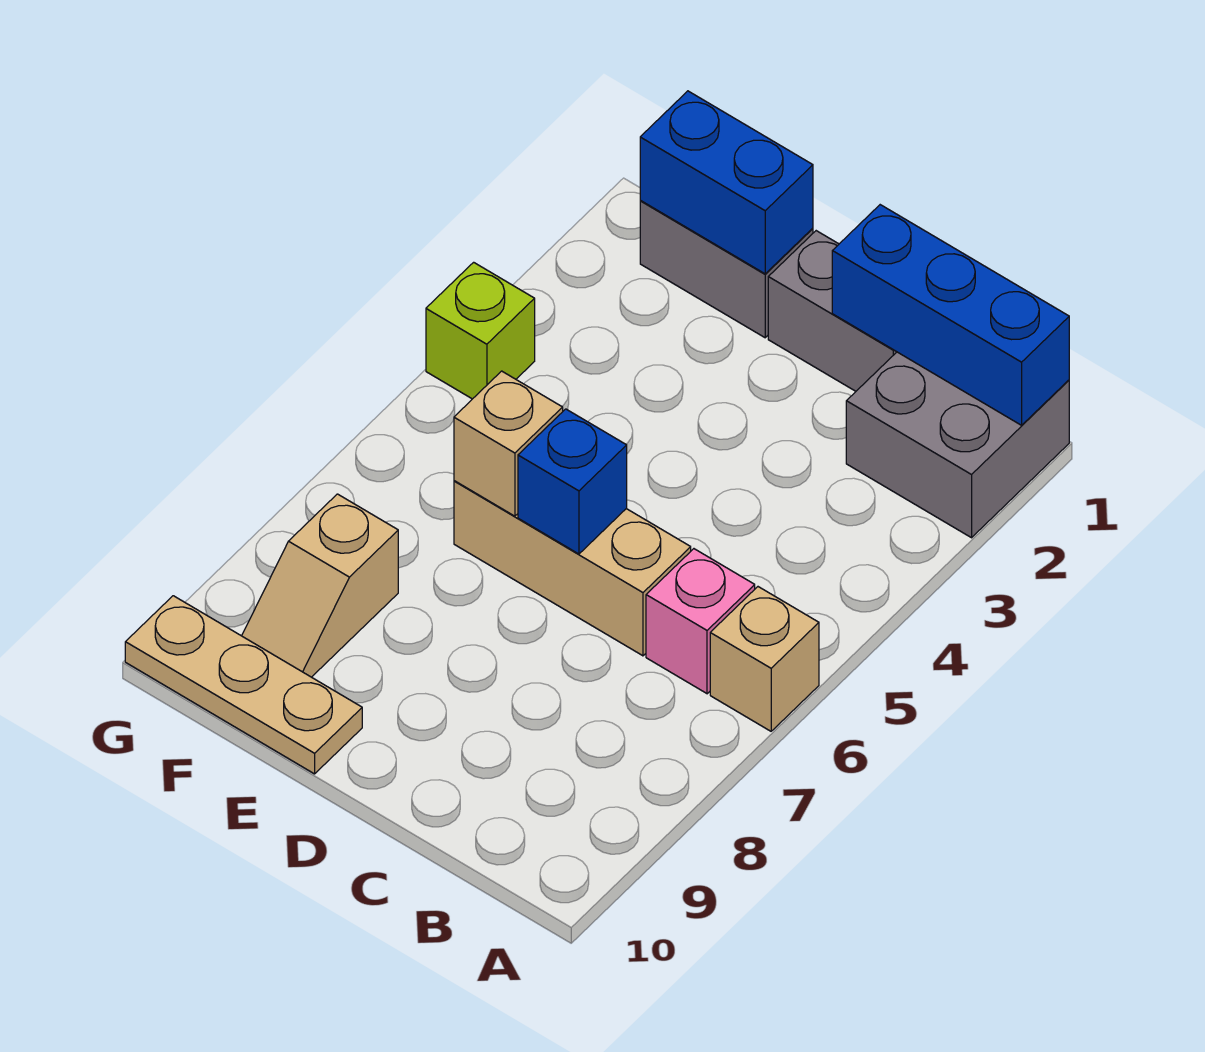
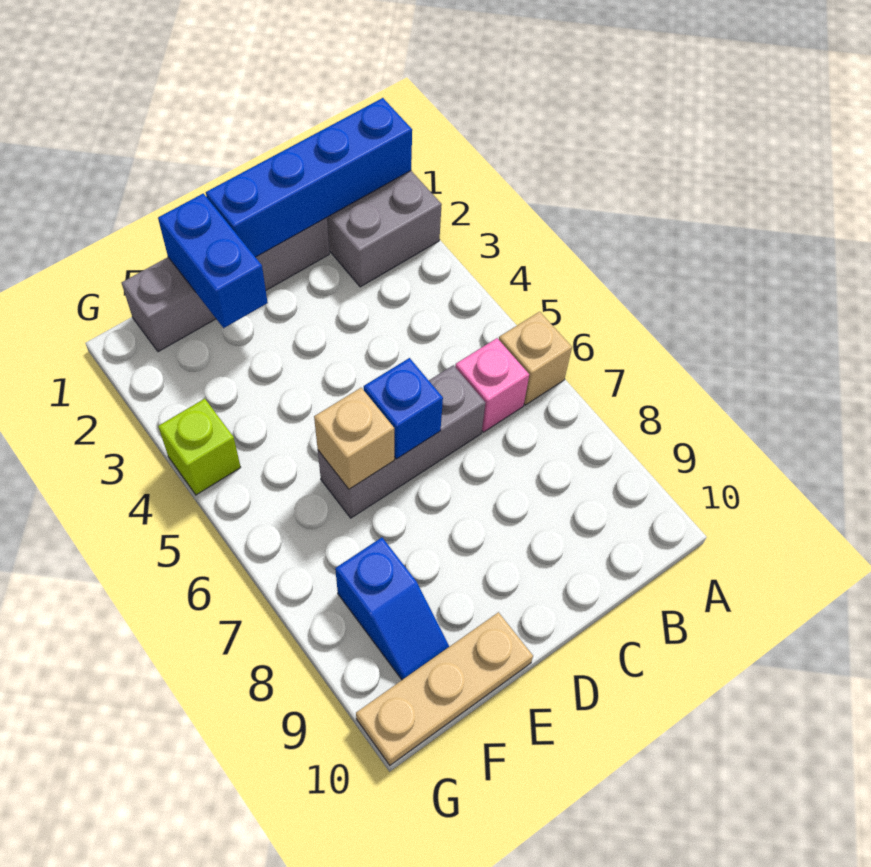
blue brick A1:C1 level 2 -> blue brick A1:D1 level 2
tan brick C6:E6 level 1 -> grey brick C6:E6 level 1
blue brick E1:F1 level 2 -> blue brick E1:E2 level 2
tan slope F8:F9 level 1 top 8 -> blue slope F8:F9 level 1 top 8

